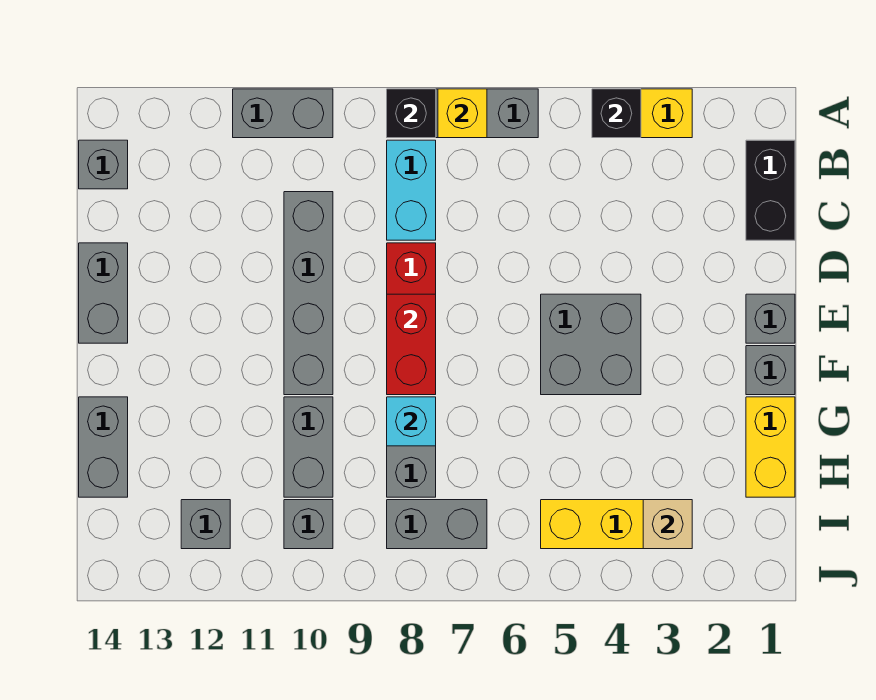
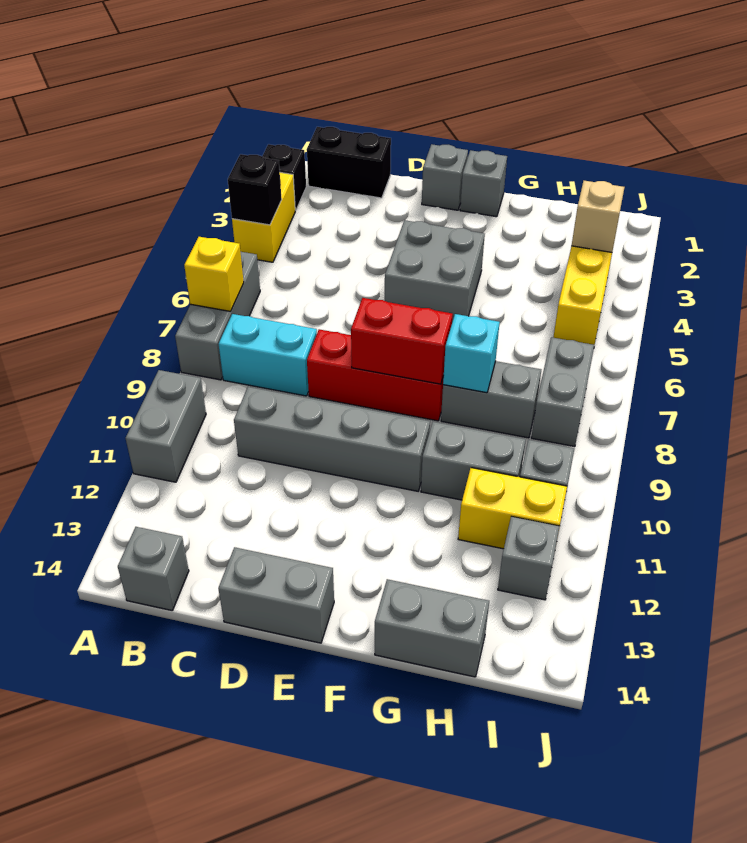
black brick A8 level 2 -> black brick A2 level 1
yellow brick G1:H1 level 1 -> yellow brick H11:I11 level 1

